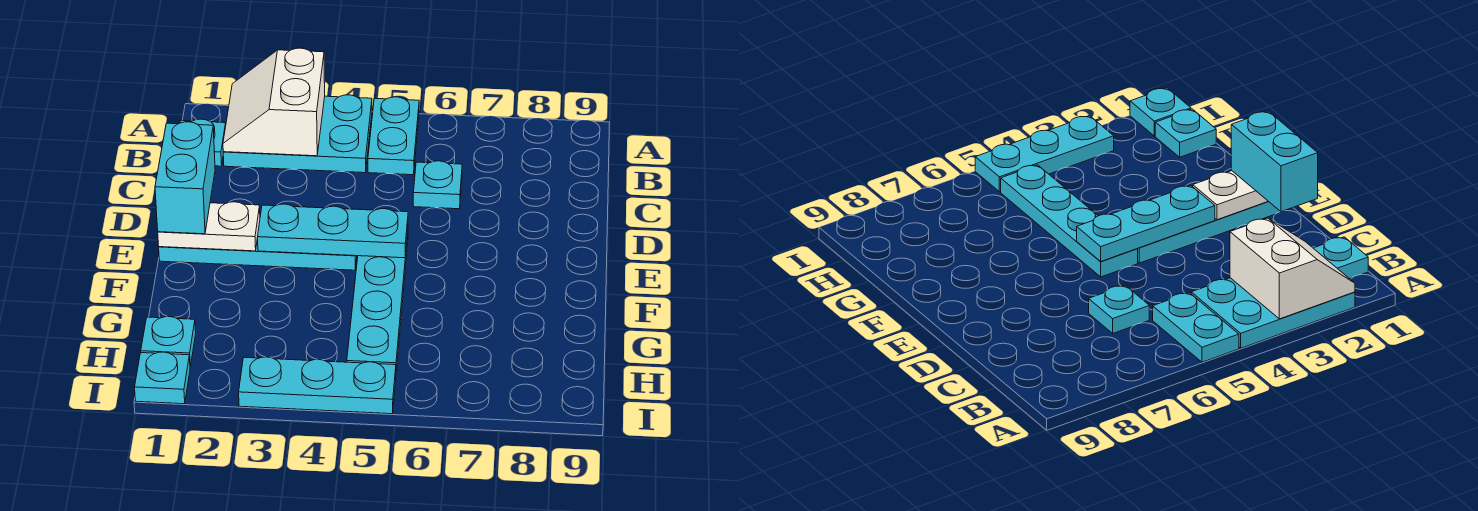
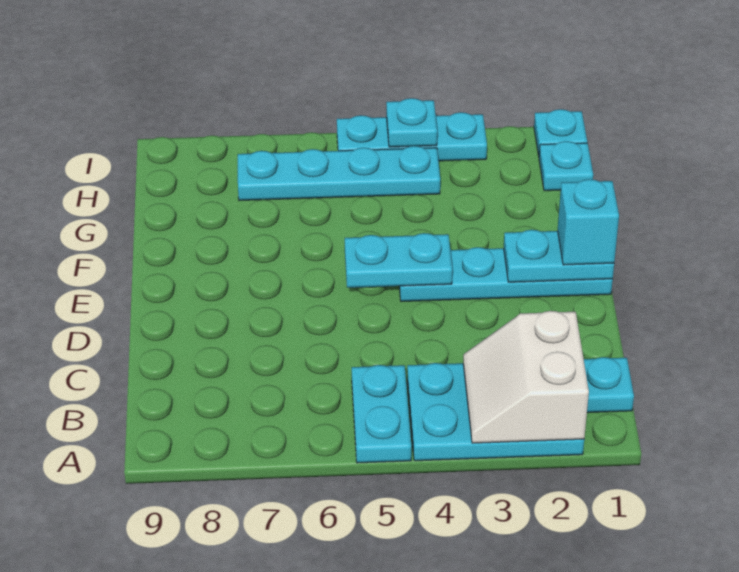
white slope A2:B3 level 2 top 3 -> white slope A2:B3 level 2 top 2
cyan plate C6 level 1 -> cyan plate I4 level 2
cyan brick D1:E1 level 3 -> cyan brick E1 level 3
white plate E1:E2 level 2 -> cyan plate E1:E2 level 2
cyan plate E3:E5 level 2 -> cyan plate E4:E5 level 2
cyan plate E5:H5 level 1 -> cyan plate H4:H7 level 1

